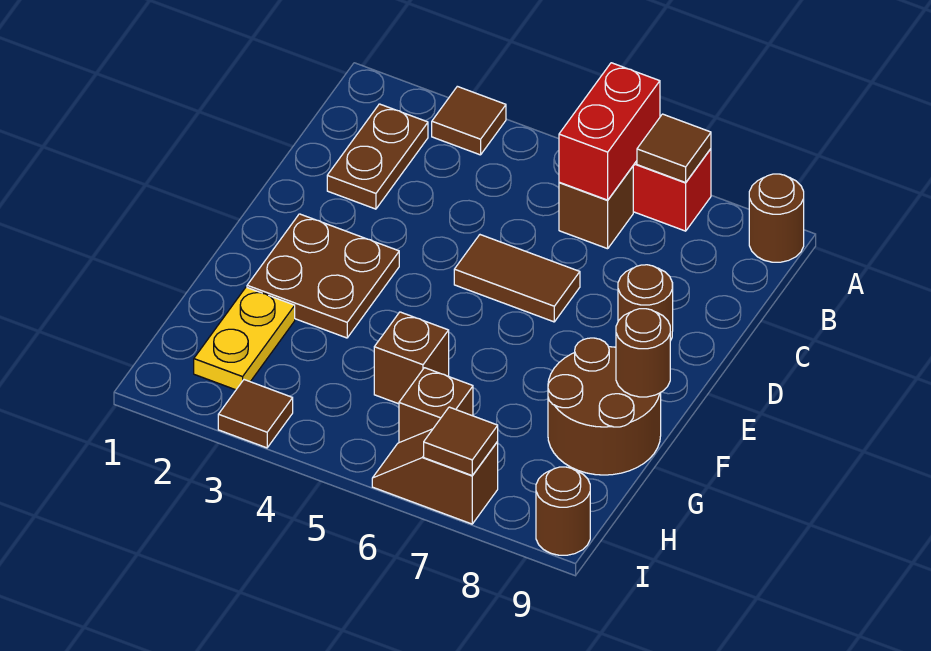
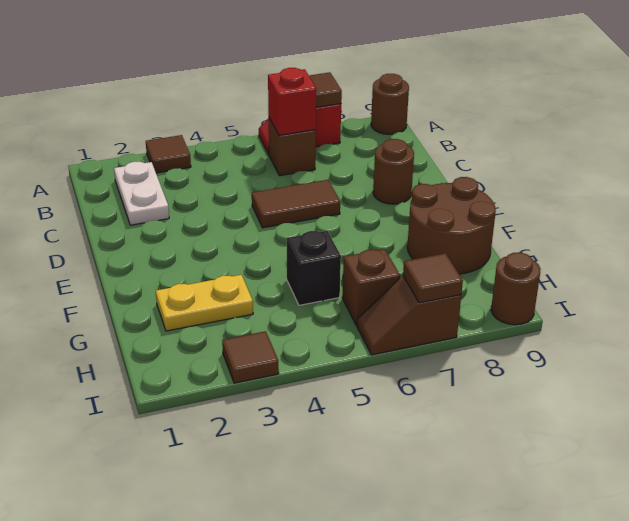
red brick A6:B6 level 2 -> red brick B6 level 2
brown plate B2:C2 level 1 -> white plate B2:C2 level 1
brown plate E2:F3 level 1 -> none
brown round brick F9 level 2 -> none
yellow plate G2:H2 level 1 -> yellow plate G2:G3 level 1
brown brick G5 level 1 -> black brick G5 level 1

